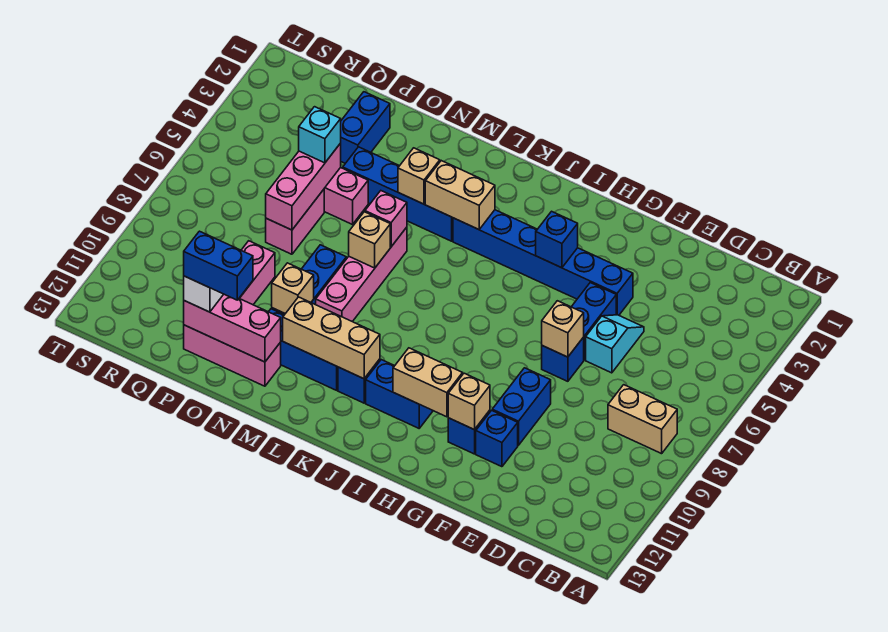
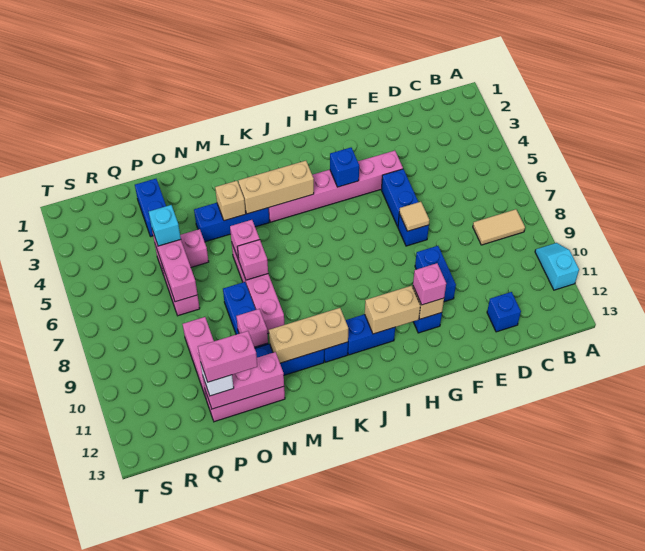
tan brick B8:C8 level 1 -> tan tile B8:C8 level 1
cyan slope E5:E6 level 1 top 6 -> cyan slope A10:A11 level 1 top 11
blue brick F4:K4 level 1 -> pink brick F4:K4 level 1
tan brick F7 level 2 -> tan tile F7 level 2
blue brick F11 level 1 -> blue brick D12 level 1
none -> pink brick G11 level 3
tan brick K4:L4 level 2 -> tan brick J4:L4 level 2
blue brick L4:O4 level 1 -> blue brick L4:N4 level 1
tan brick M7 level 2 -> pink brick M7 level 2
tan brick N10 level 2 -> pink brick N10 level 2
blue brick O12:P12 level 4 -> pink brick O12:P12 level 4

